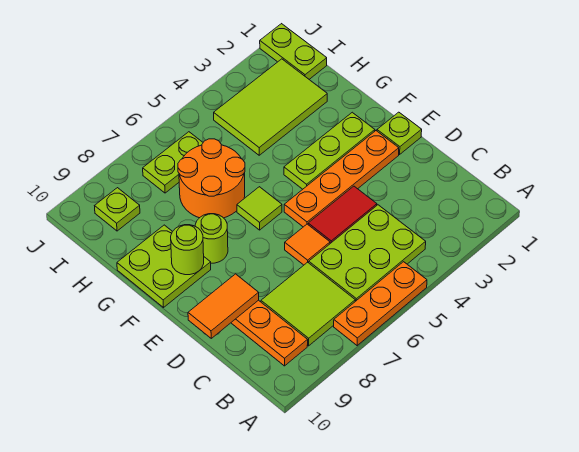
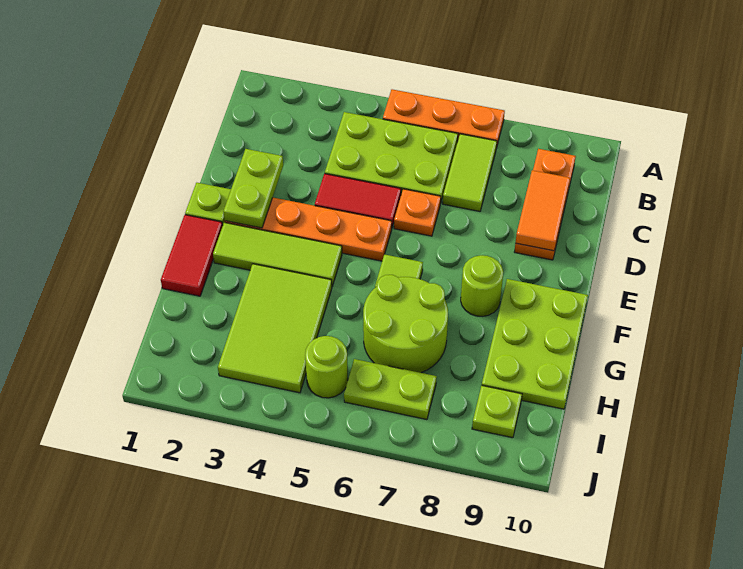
lime tile B7:C8 level 1 -> lime tile B7:C7 level 1
orange tile D6 level 1 -> orange plate D6 level 1
orange tile D9:D10 level 2 -> orange tile C9:D9 level 2
none -> red tile F1:G1 level 1
lime plate F2:F4 level 1 -> lime tile F2:F4 level 1
lime plate F9:G10 level 1 -> lime plate F9:H10 level 1
lime round brick F9 level 2 -> lime round brick I5 level 1
orange round brick G6:H7 level 1 -> lime round brick G6:H7 level 1
lime tile H2:I4 level 1 -> lime tile G3:I4 level 1
lime plate I1:J1 level 1 -> lime plate D2:E2 level 2

